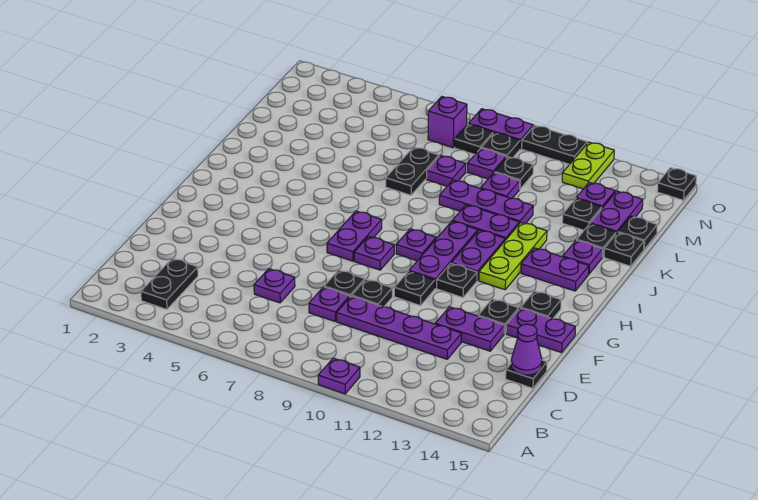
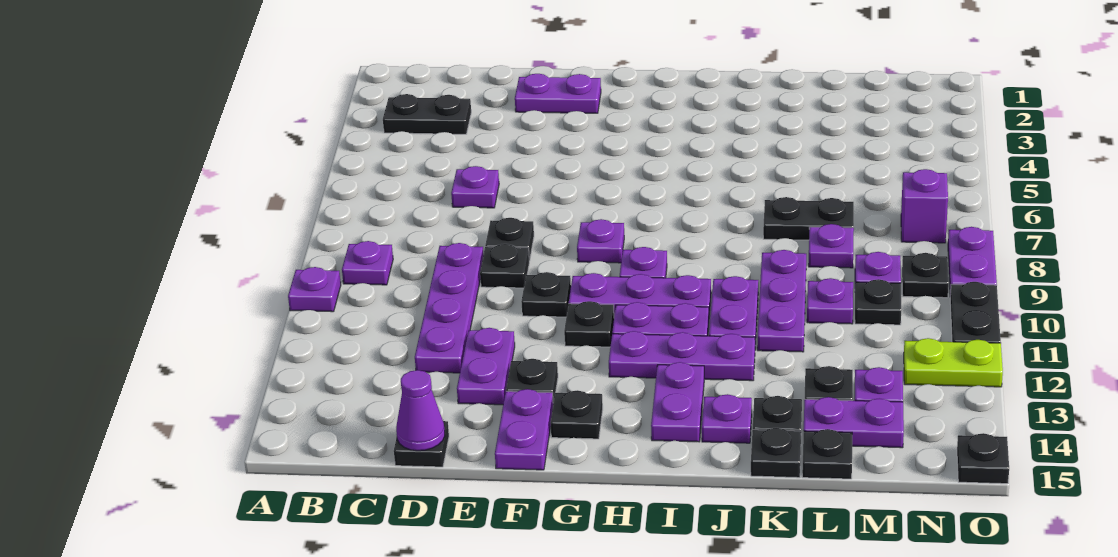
purple plate D8 level 1 -> purple plate B9 level 1
purple plate G7:H7 level 1 -> purple plate E2:F2 level 1
lime plate H12:J12 level 1 -> purple plate H12:J12 level 1
black plate N8 level 1 -> none

